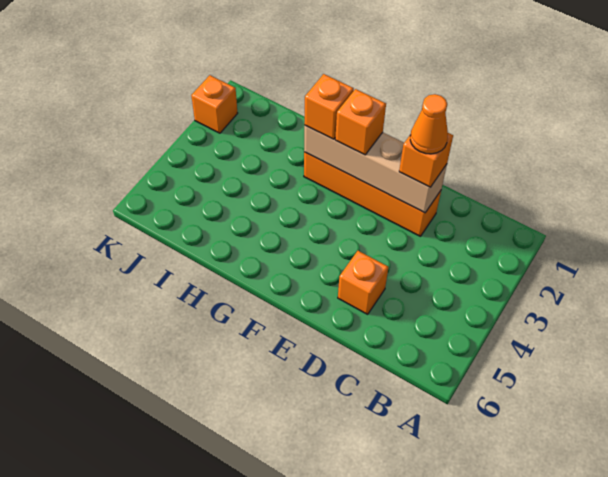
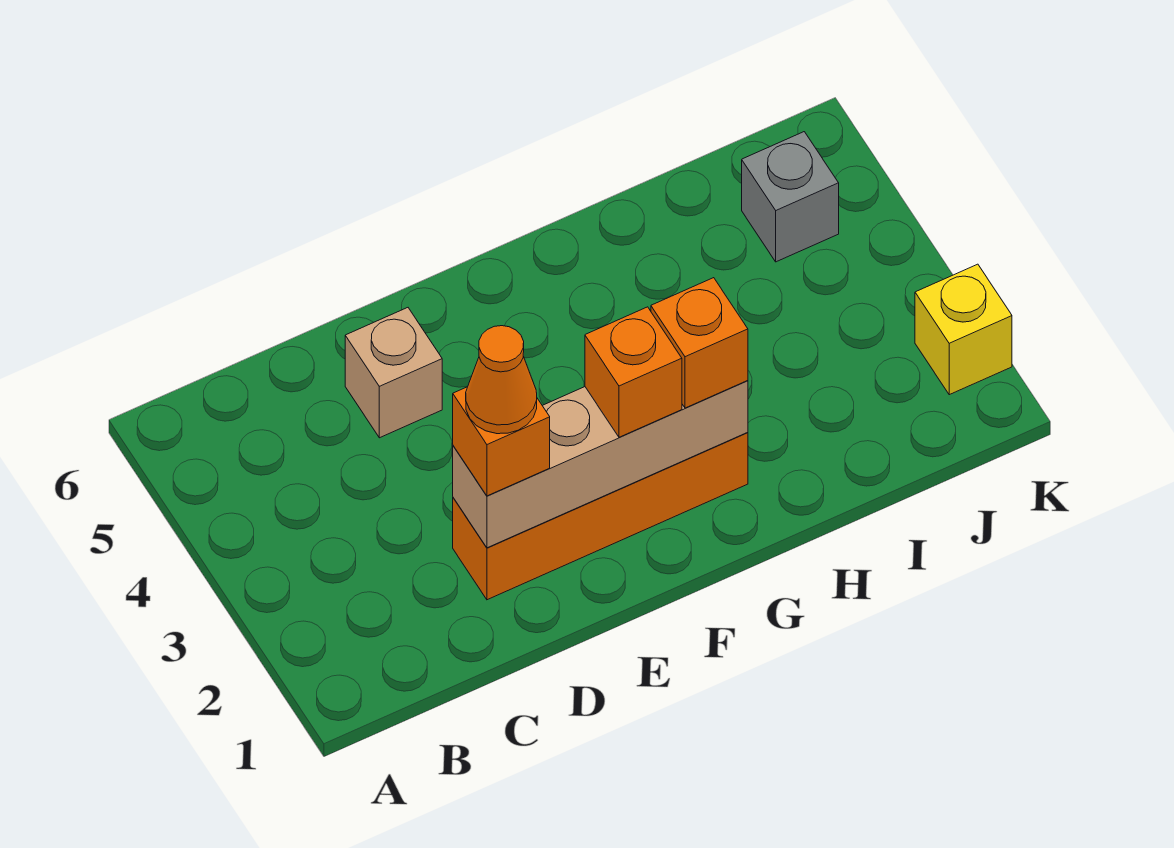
orange brick D5 level 1 -> tan brick D5 level 1
none -> grey brick J5 level 1
orange brick K2 level 1 -> yellow brick K2 level 1

